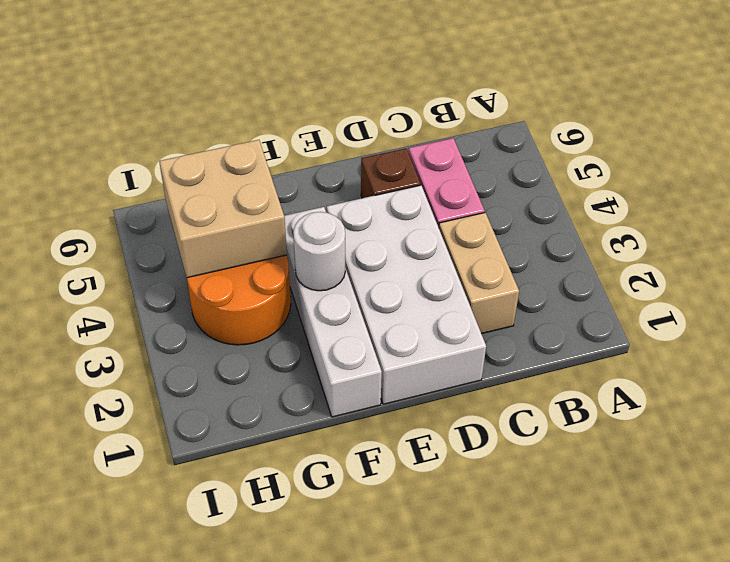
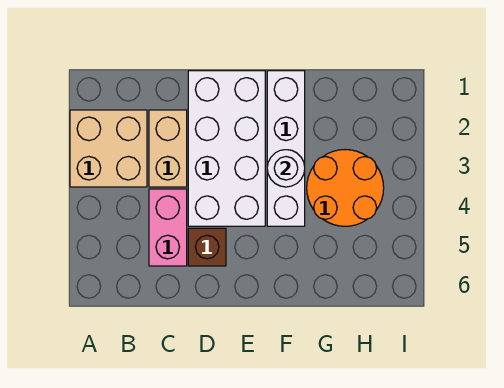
tan brick G4:H5 level 2 -> tan brick A2:B3 level 1

